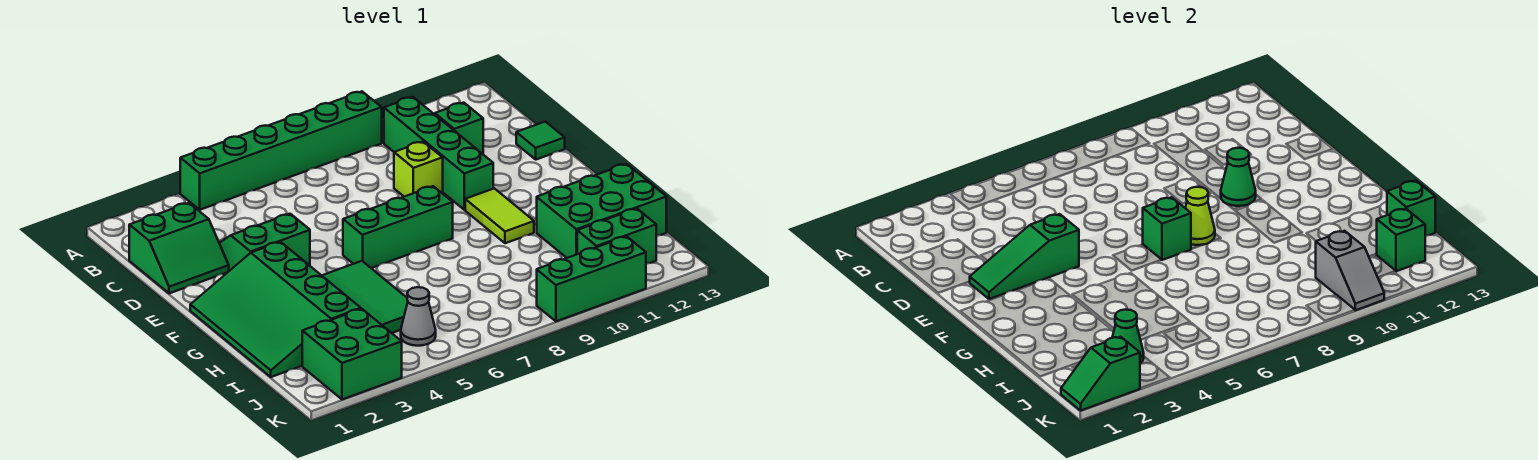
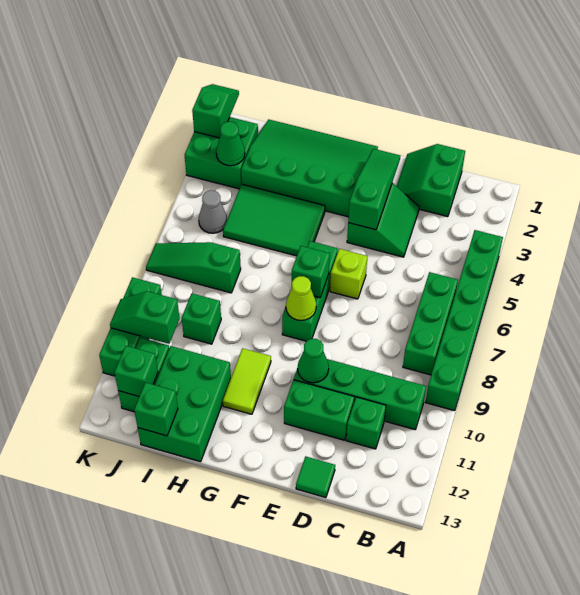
none -> green brick B6:B8 level 1
lime brick D9 level 1 -> lime brick E6 level 1
none -> green brick D11:E11 level 1
lime tile F10:G10 level 1 -> lime tile G10:G11 level 1
none -> green slope I7:K7 level 1 top I
none -> green brick I9 level 1
grey slope J10:K10 level 2 top J -> green slope J10:K10 level 2 top J

